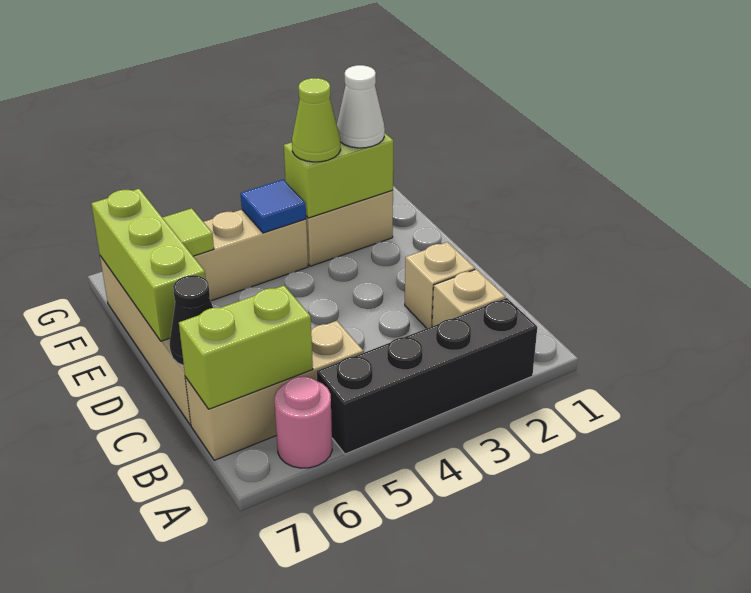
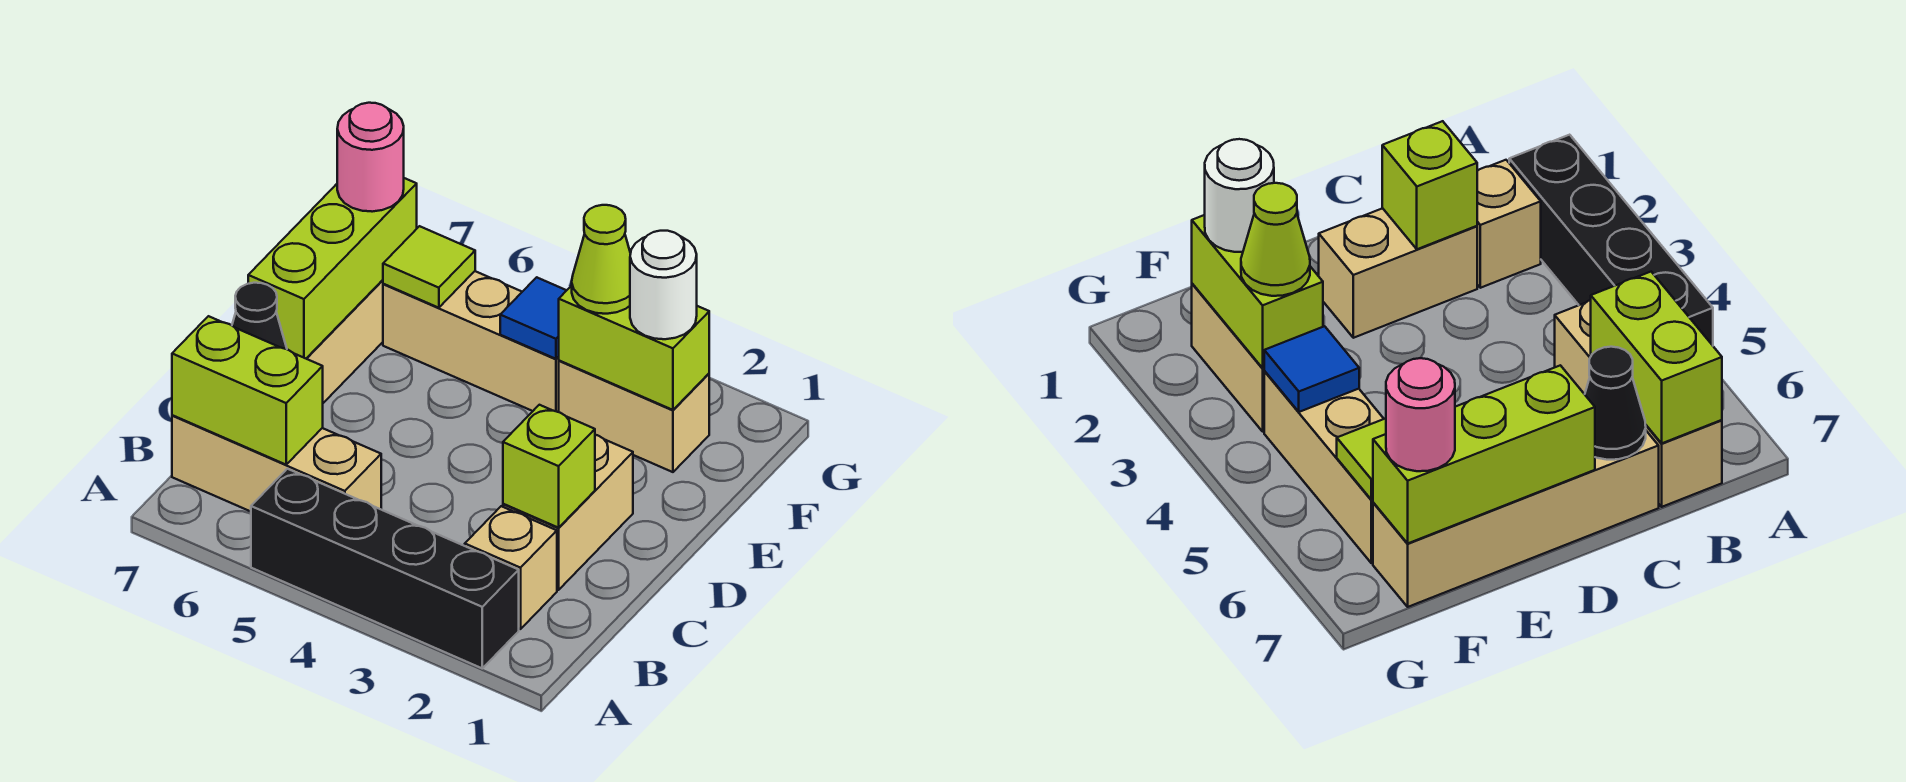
pink round brick A6 level 1 -> pink round brick F7 level 3
tan brick C2 level 1 -> tan brick C2:D2 level 1
none -> lime brick C2 level 2
white cone F2 level 3 -> white round brick F2 level 3

